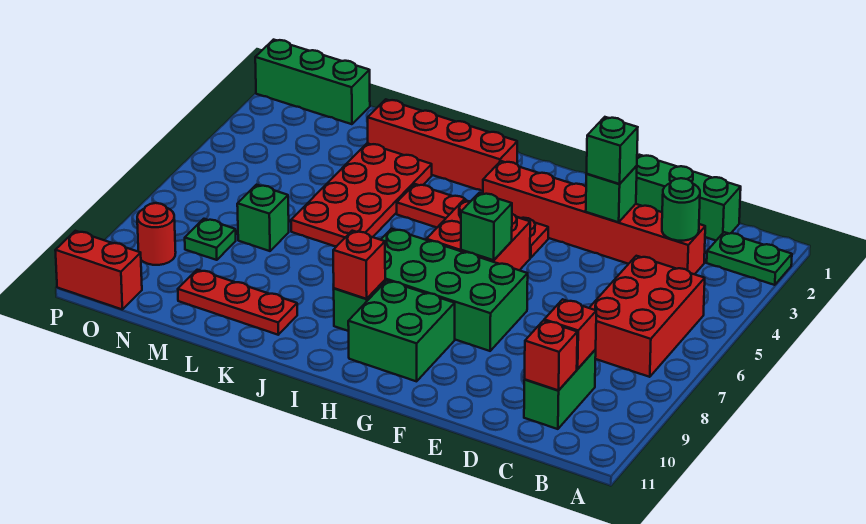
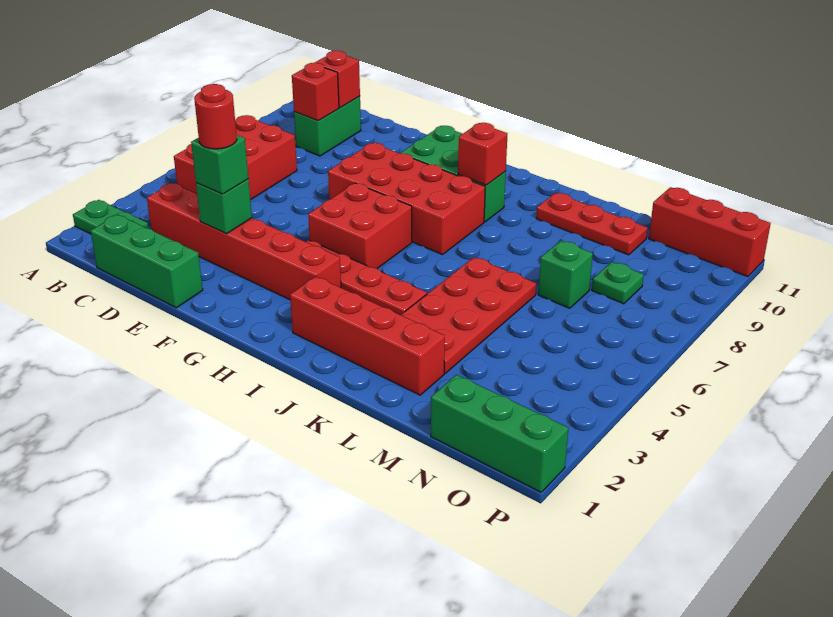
green round brick C3 level 2 -> none
green brick F7:I8 level 1 -> red brick F7:I8 level 1
green brick G6 level 2 -> none
red round brick O9 level 1 -> red round brick E3 level 4
red brick O11:P11 level 1 -> red brick N11:P11 level 1

